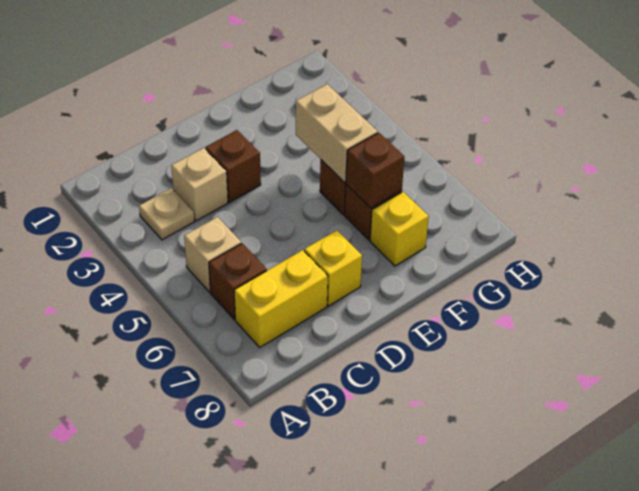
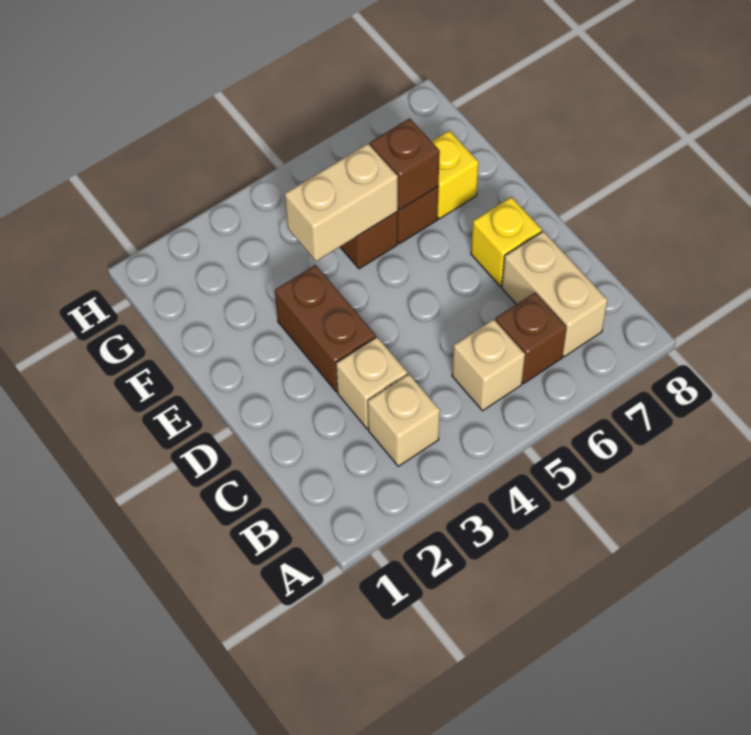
tan plate B3 level 1 -> tan brick B3 level 1
yellow brick B7:C7 level 1 -> tan brick B7:C7 level 1
brown brick D3 level 1 -> brown brick D3:E3 level 1

